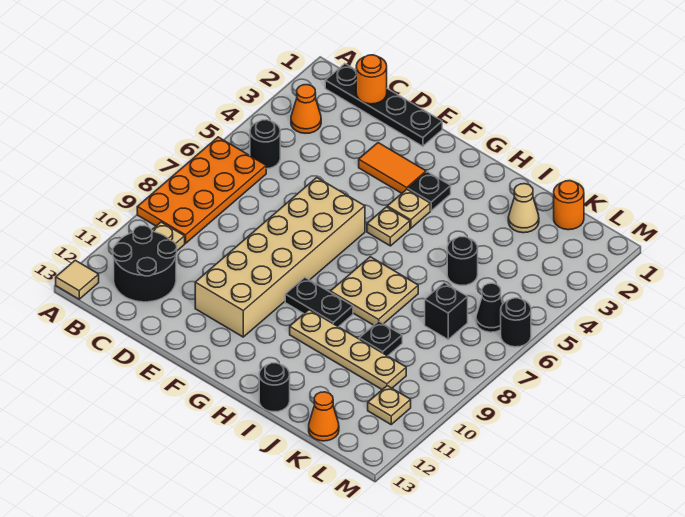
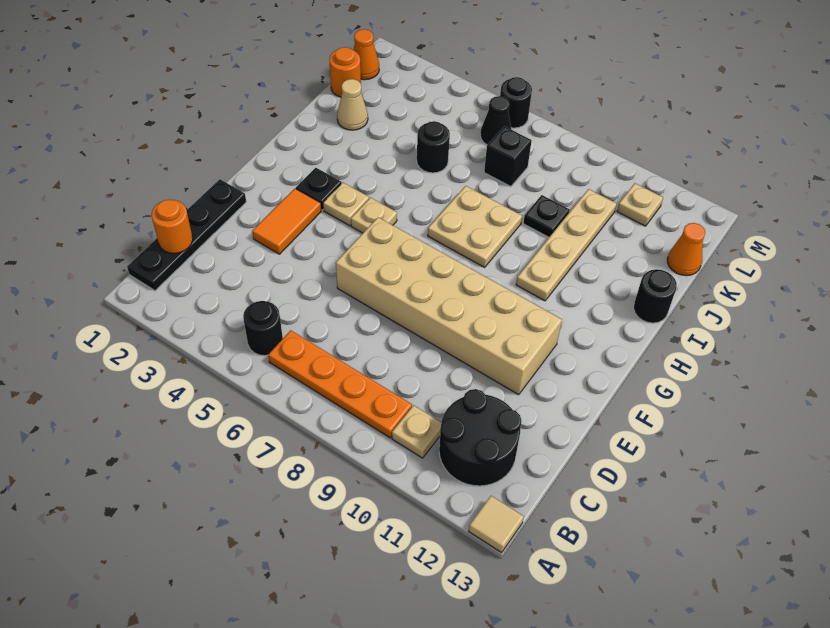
orange plate A6:B9 level 1 -> orange plate B6:B9 level 1
orange cone B3 level 1 -> orange cone L1 level 1
black plate G9:H9 level 1 -> none

